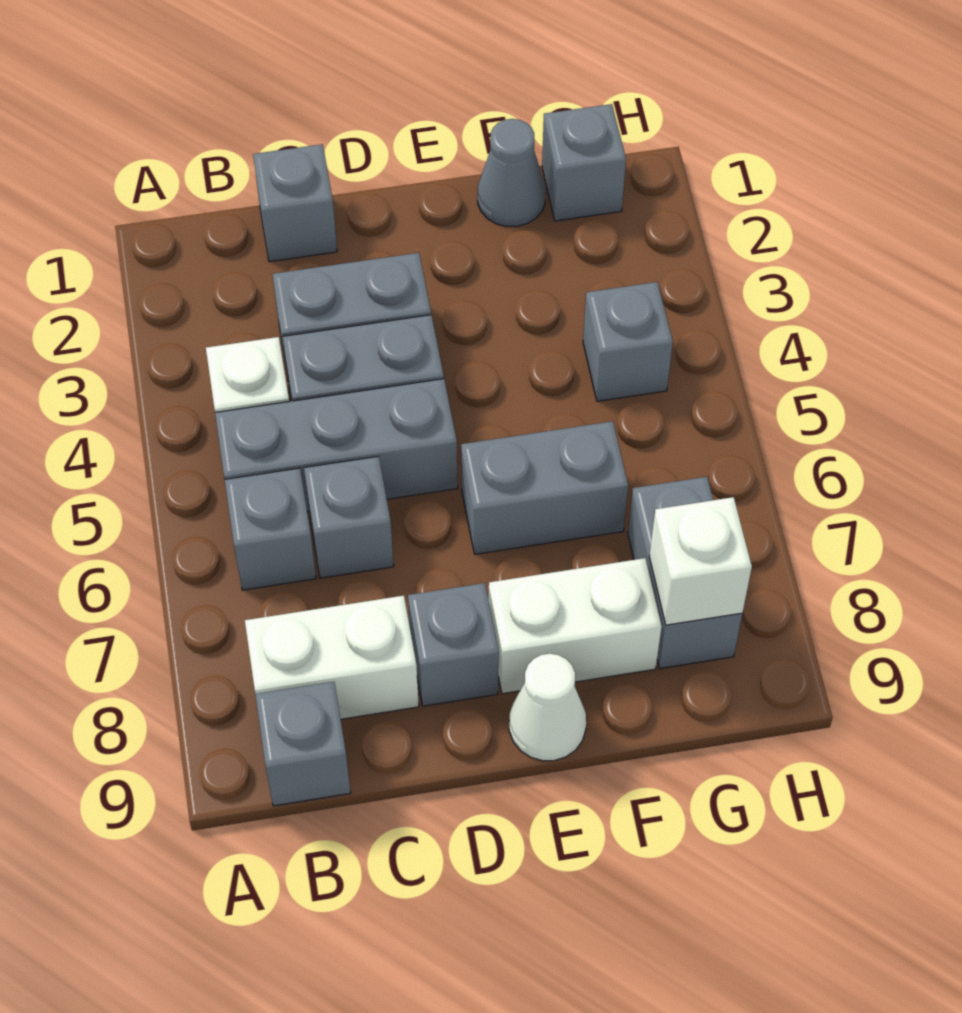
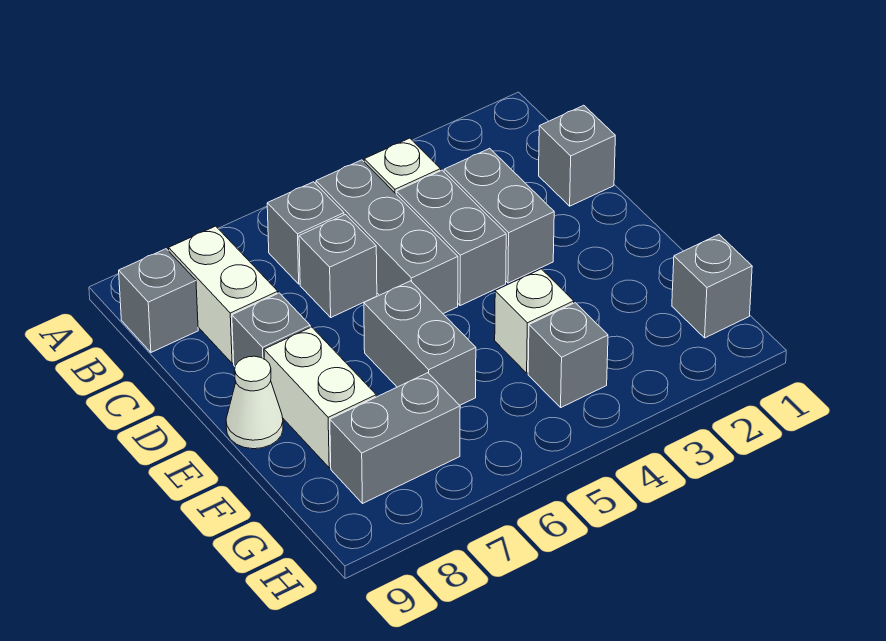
grey cone F1 level 1 -> none
white brick G8 level 2 -> white brick F4 level 1

